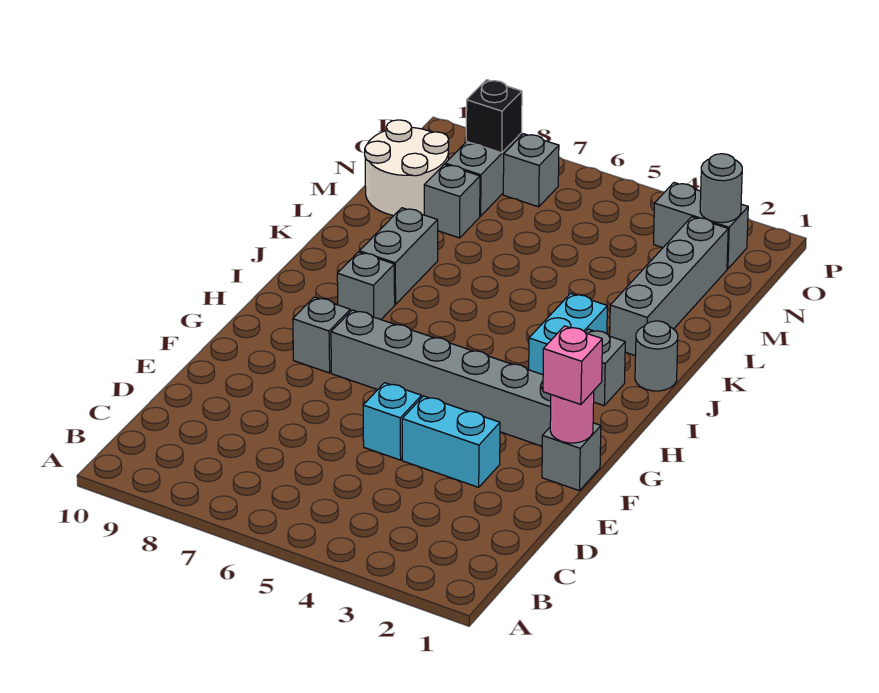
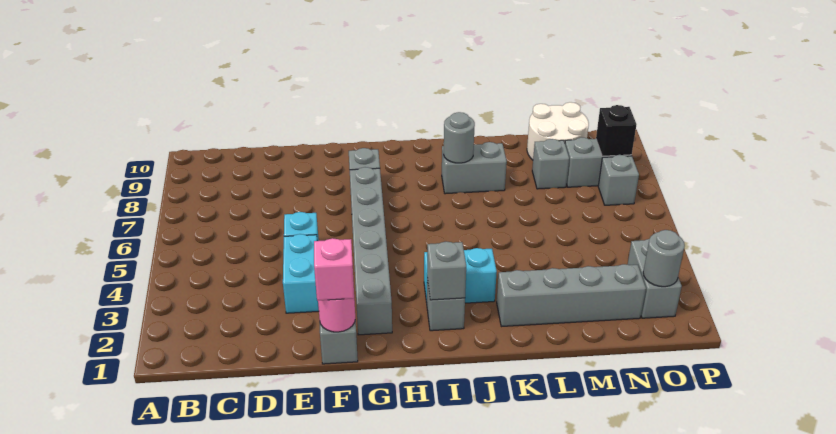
grey brick I8 level 1 -> grey brick I2 level 2
grey round brick J1 level 1 -> grey round brick J8 level 2

